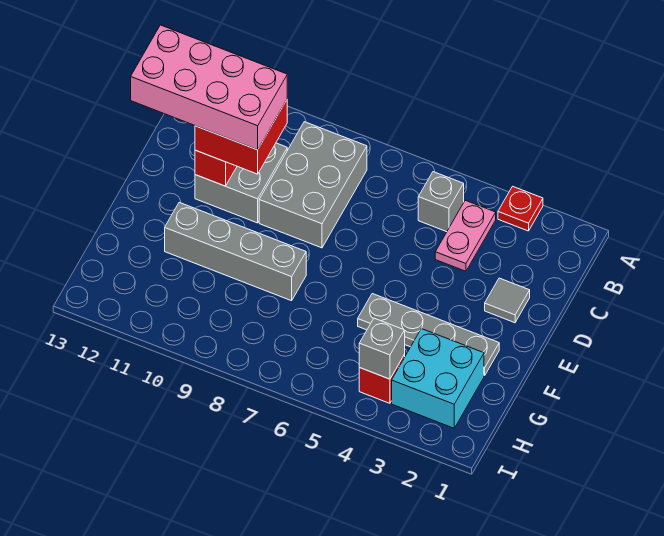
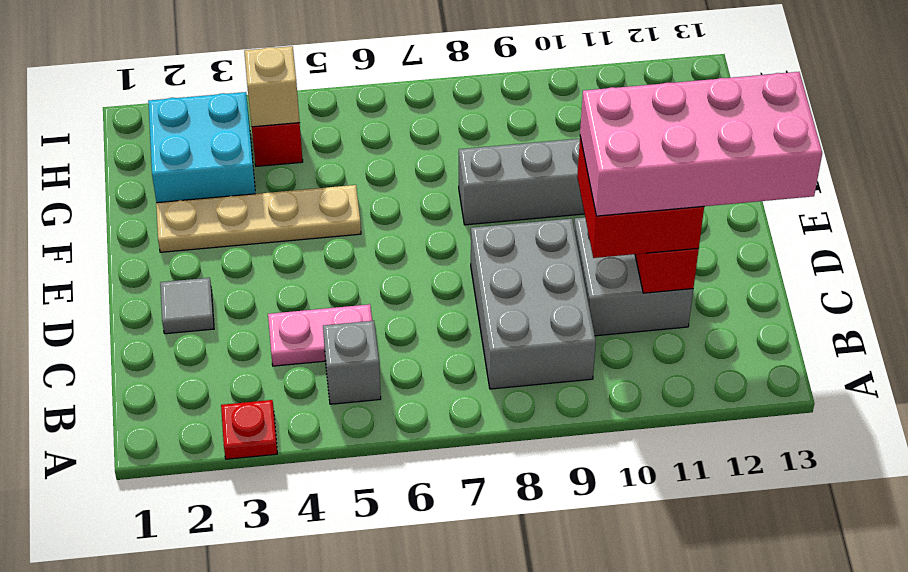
pink plate B4:C4 level 1 -> pink plate C4:C5 level 1
grey plate F2:F5 level 1 -> tan plate F2:F5 level 1
grey brick H4 level 2 -> tan brick H4 level 2

